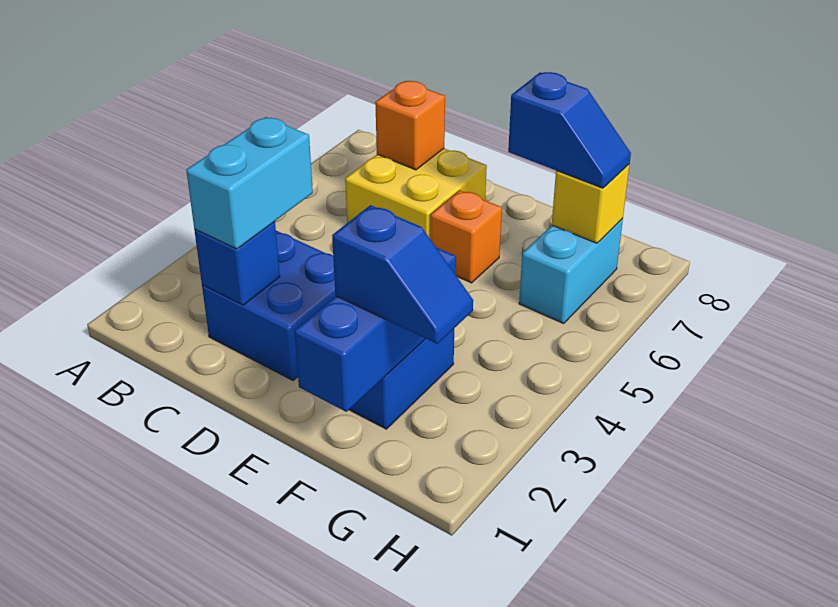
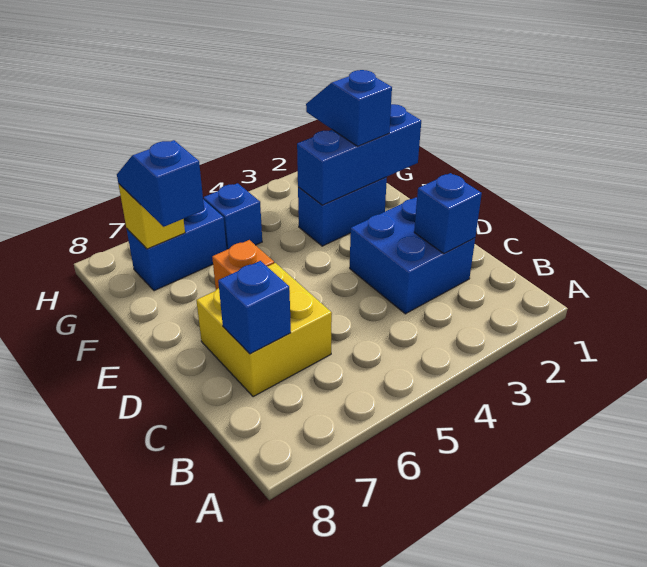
cyan brick C2:C3 level 3 -> none
orange brick C7 level 2 -> blue brick C7 level 2
none -> blue brick G5 level 1
cyan brick G6:G7 level 1 -> blue brick G6:G7 level 1

